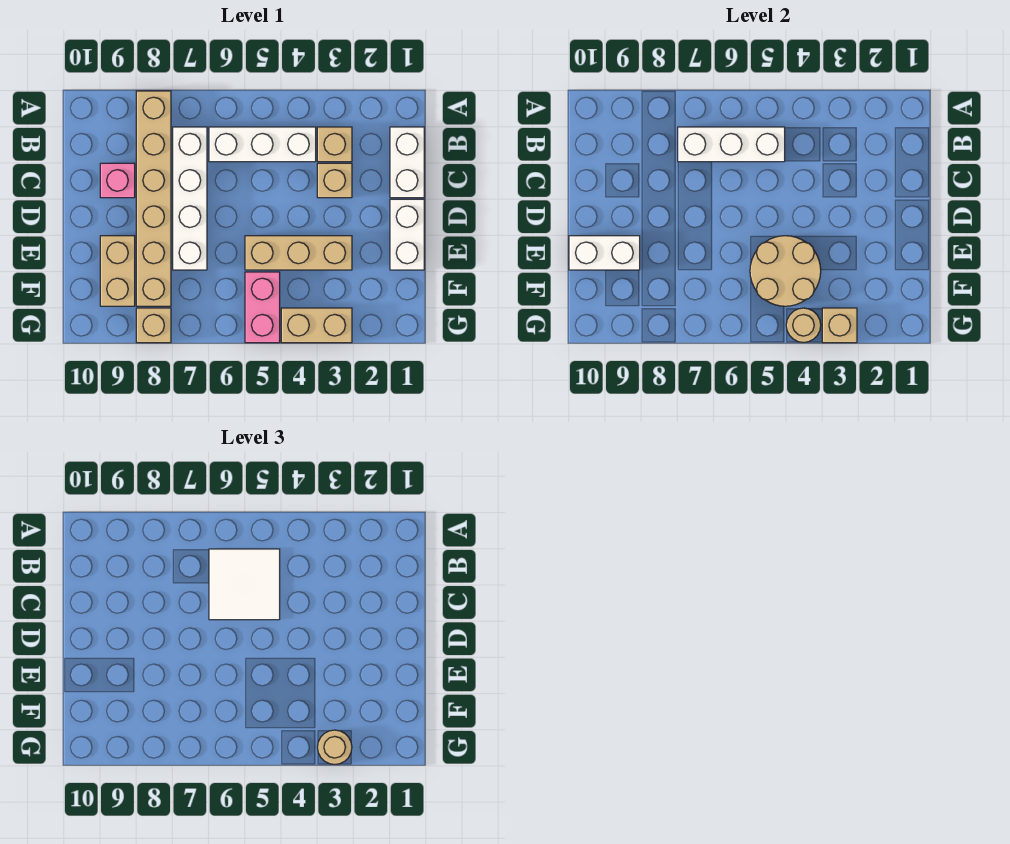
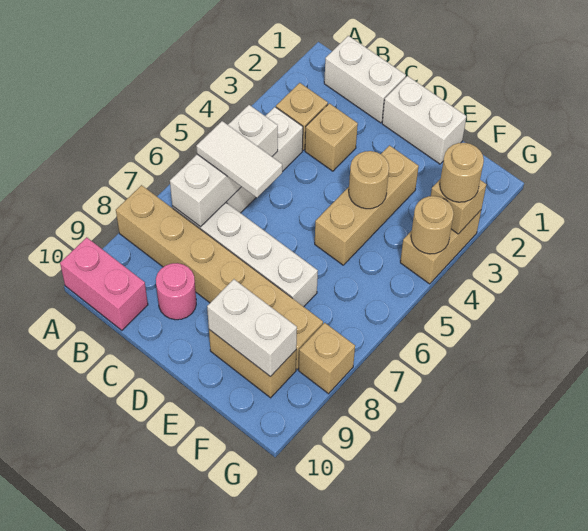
white tile B5:C6 level 3 -> white tile B6:C6 level 3
pink brick C9 level 1 -> pink round brick C9 level 1
tan round brick E4:F5 level 2 -> tan round brick E4 level 2
white brick E9:E10 level 2 -> white brick E9:F9 level 2
pink brick F5:G5 level 1 -> pink brick A10:B10 level 1

